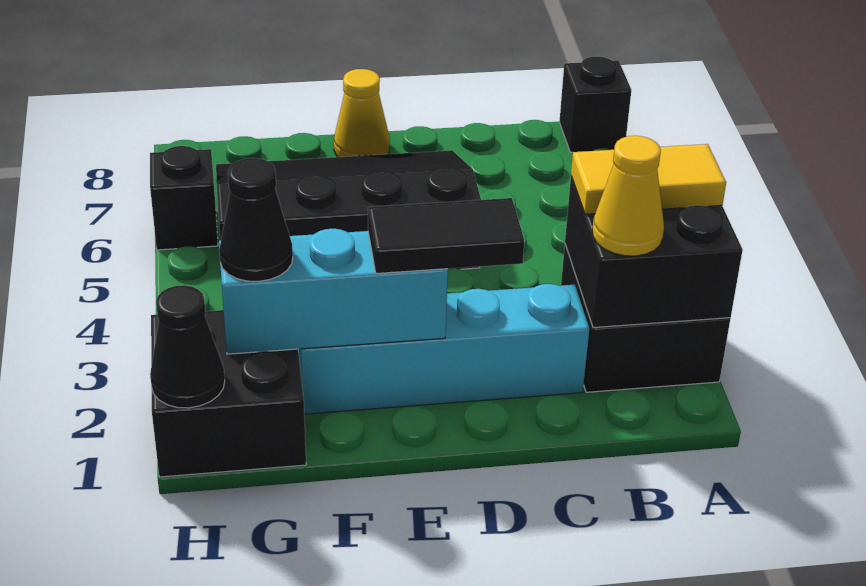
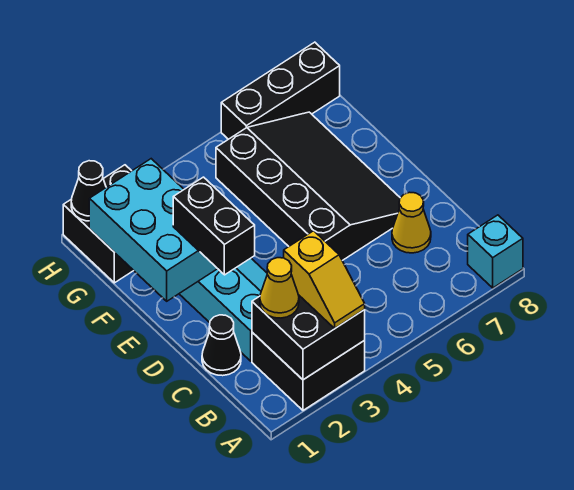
yellow tile A3:B3 level 3 -> yellow slope A3:B3 level 3 top B
black brick A8 level 1 -> cyan brick A8 level 1
black tile D2:E2 level 3 -> black brick D2:E2 level 3
cyan brick E2:G2 level 2 -> cyan brick E1:G2 level 2
yellow cone E8 level 1 -> yellow cone C7 level 1
black cone G2 level 3 -> black cone C1 level 1
black brick H6 level 1 -> black brick H6:H8 level 1

